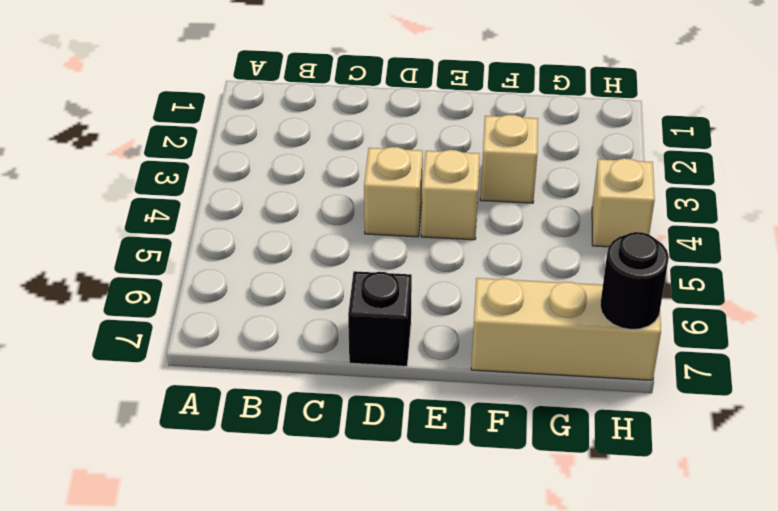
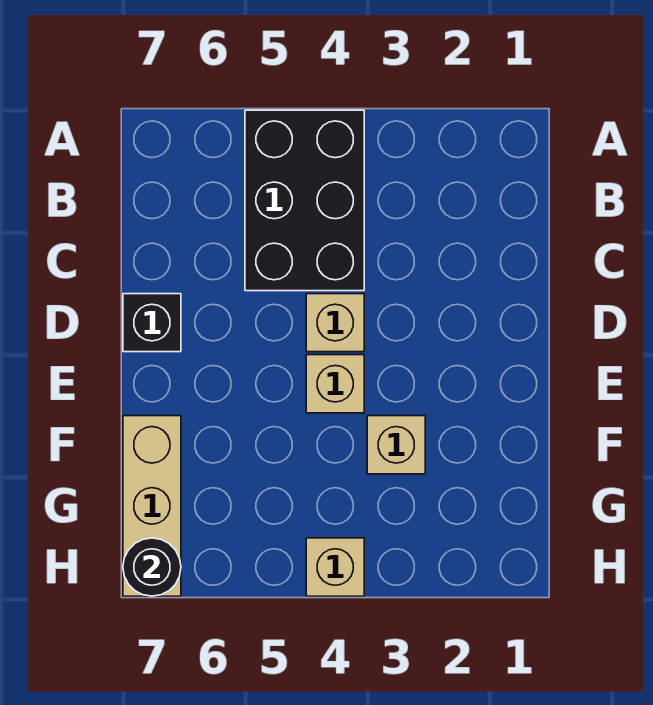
none -> black brick A4:C5 level 1

